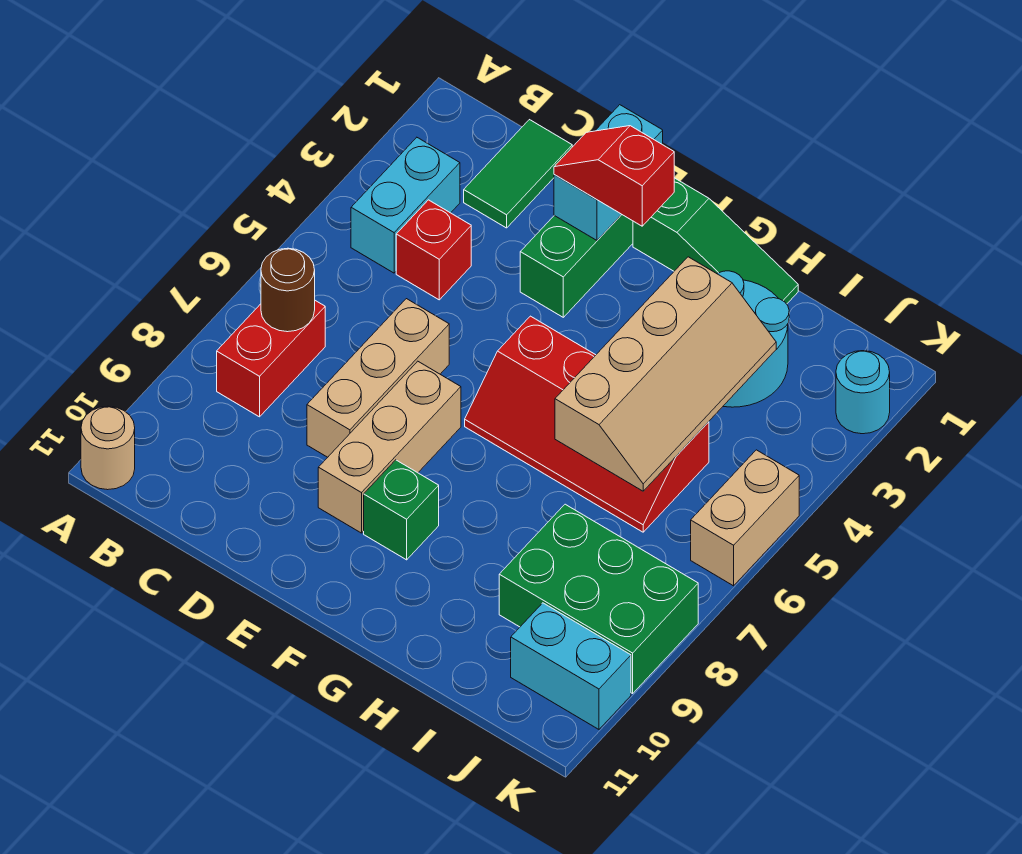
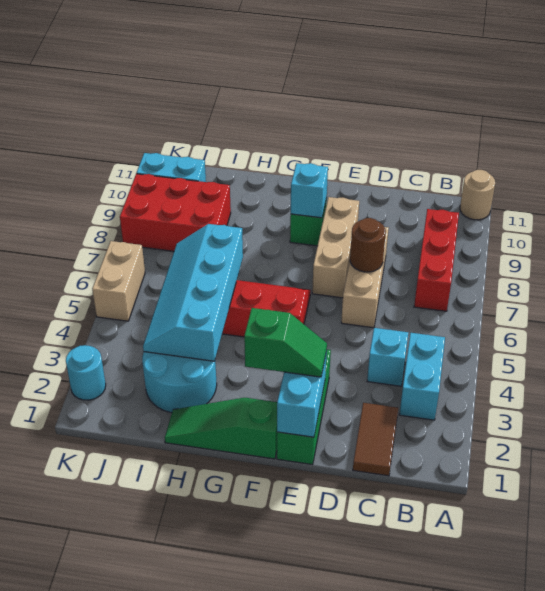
red brick B7:B8 level 1 -> red brick B7:B9 level 1
brown round brick B7 level 2 -> brown round brick D7 level 2
green tile C1:C2 level 1 -> brown tile C1:C2 level 1
red brick C4 level 1 -> cyan brick C4 level 1
red slope E2:F2 level 3 top F -> green slope E2:F2 level 3 top F
none -> cyan brick F9 level 2
tan slope H3:I6 level 2 top H -> cyan slope H3:I6 level 2 top H
green brick I8:K9 level 1 -> red brick I8:K9 level 1

